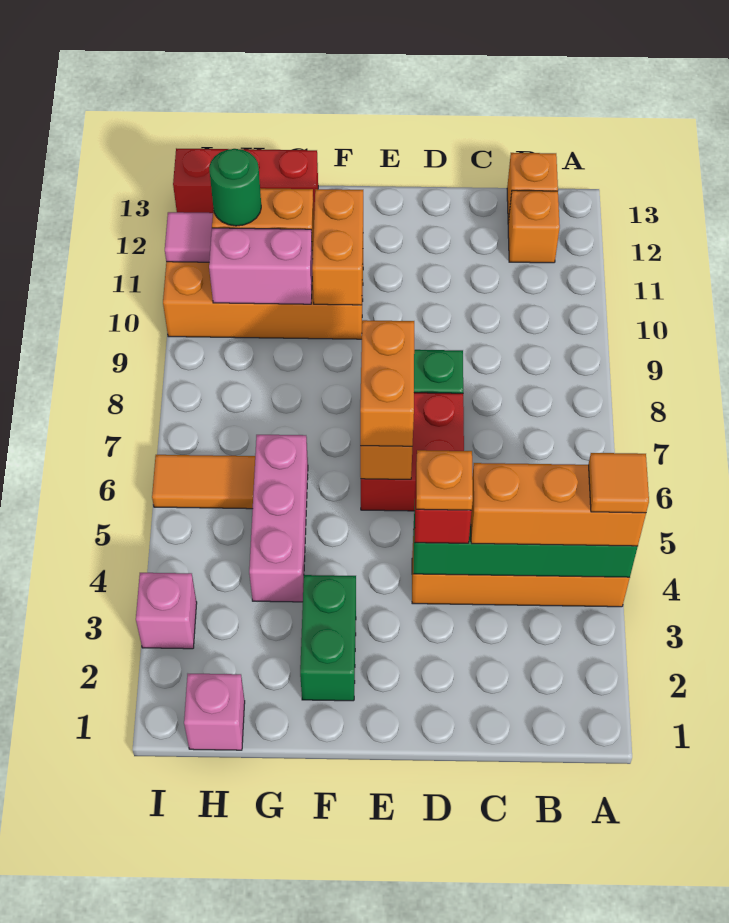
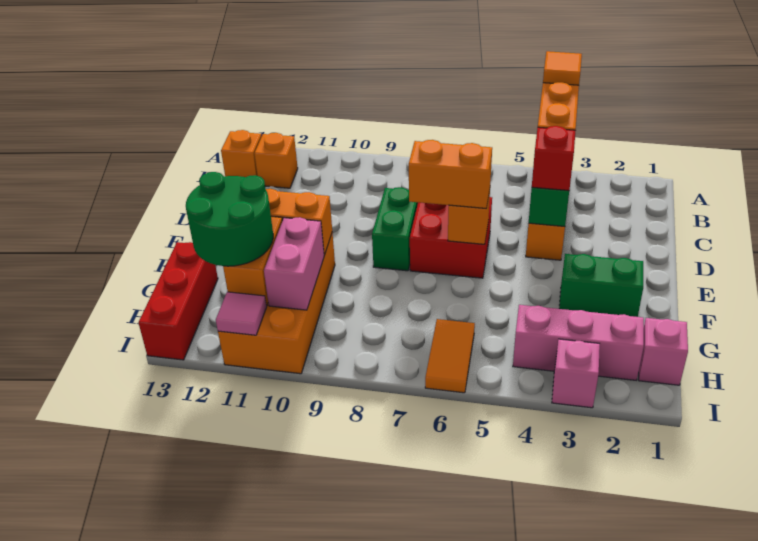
orange plate D4 level 4 -> none
pink brick G4:G6 level 1 -> pink brick H2:H4 level 1
green round brick H11 level 3 -> green round brick G11:H12 level 3

